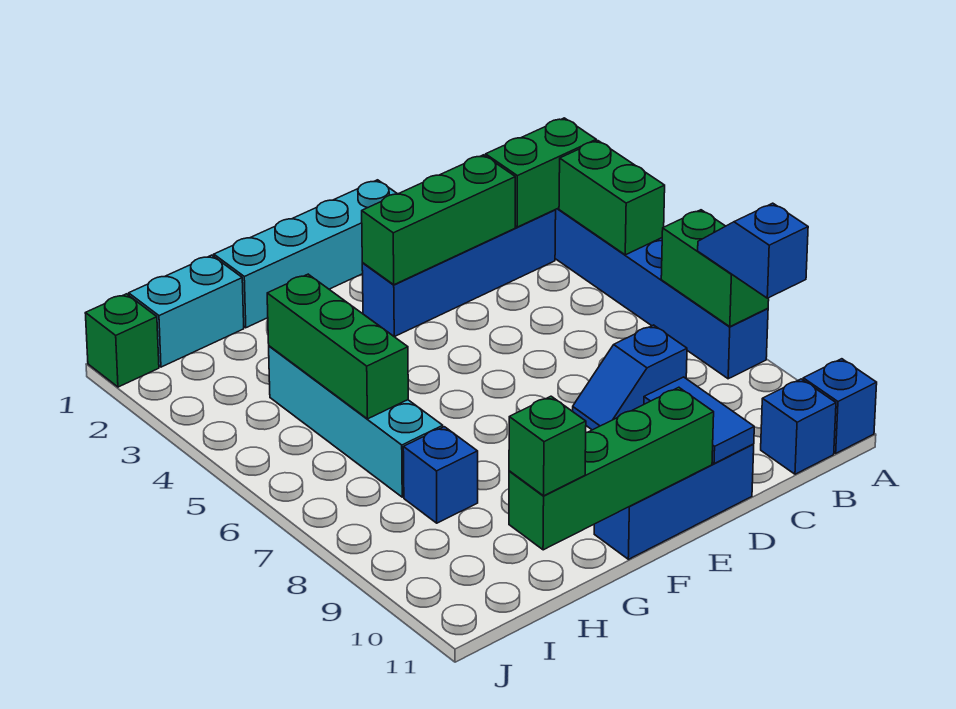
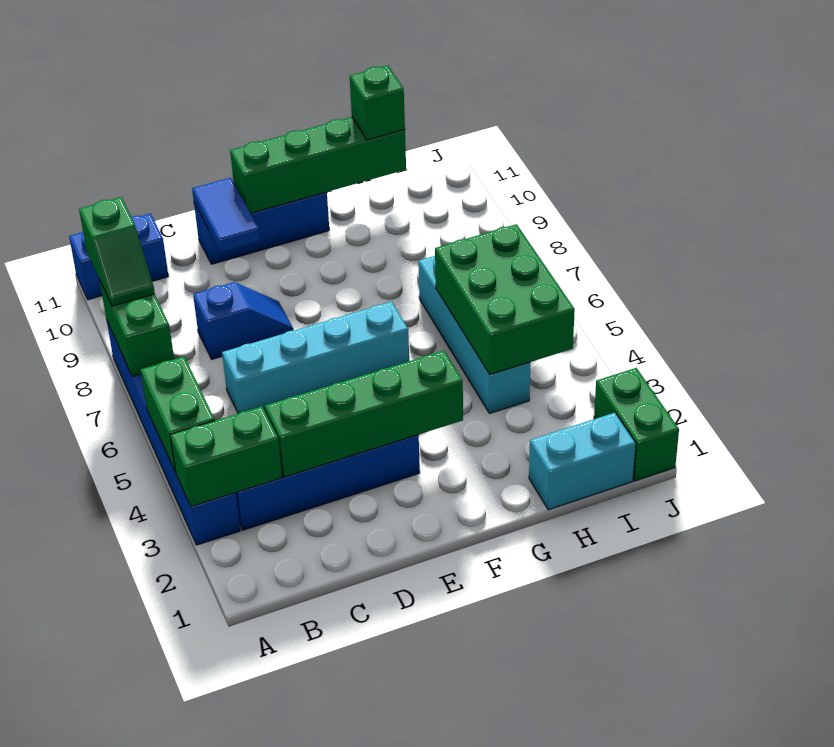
blue slope A8:A9 level 3 top 9 -> green slope A8:A9 level 3 top 9
green brick C3:E3 level 2 -> green brick C3:F3 level 2
cyan brick D1:G1 level 1 -> cyan brick C6:F6 level 1
green brick H4:H6 level 2 -> green brick H4:I6 level 2
blue brick H8 level 1 -> none
green brick J1 level 1 -> green brick J1:J2 level 1

